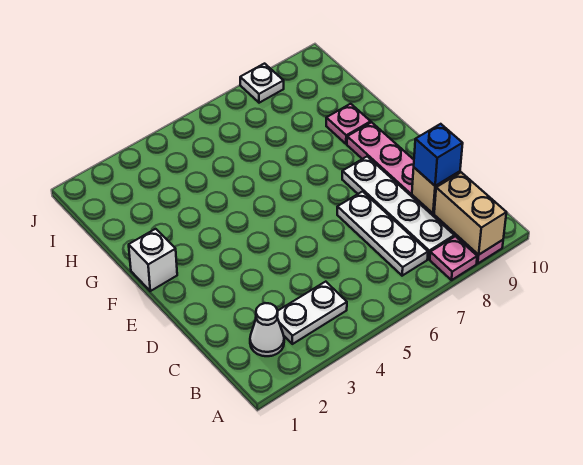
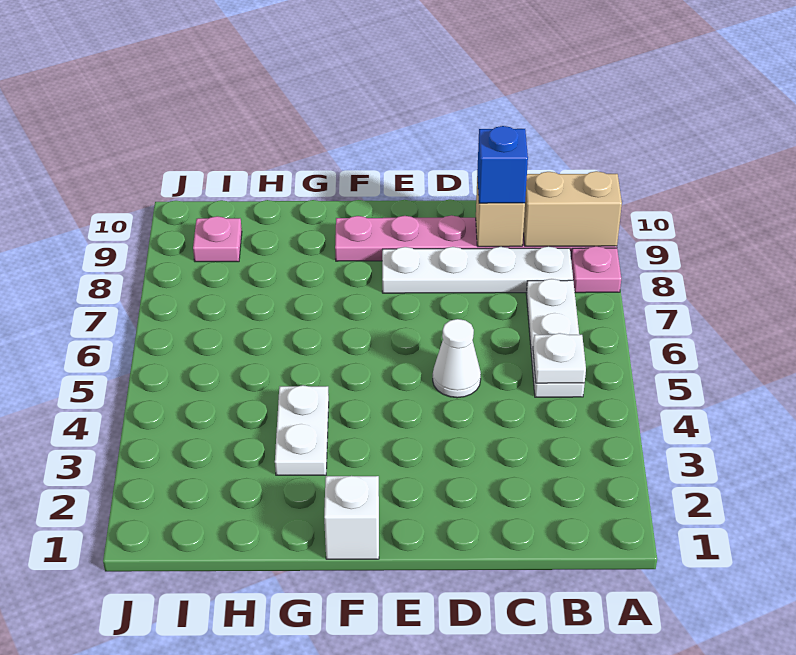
white cone B2 level 1 -> white cone D5 level 1
white plate B3:B4 level 1 -> white plate G3:G4 level 1
white plate B7:D7 level 1 -> white plate B5:B7 level 1
pink plate G9 level 1 -> pink plate I9 level 1
white plate J8 level 1 -> white plate B5 level 2

